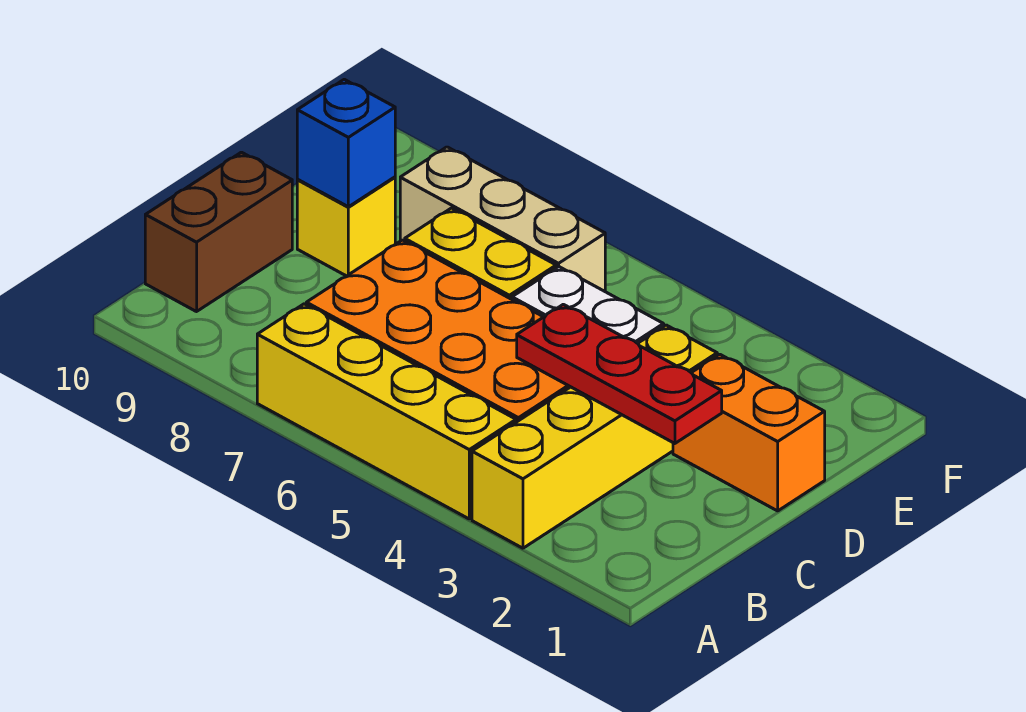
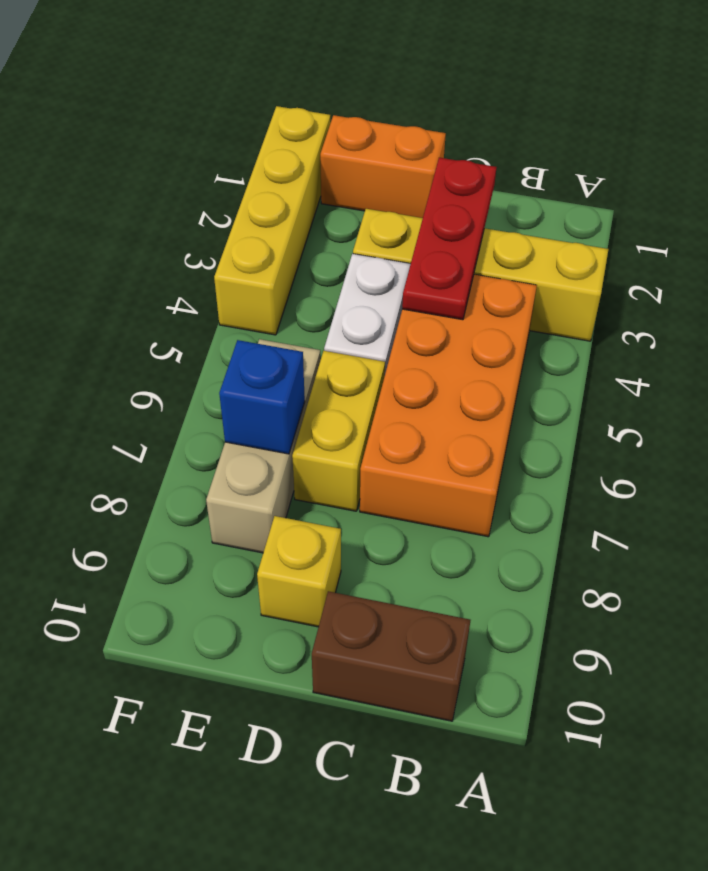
yellow brick A4:A7 level 1 -> yellow brick F1:F4 level 1
orange brick D1:D2 level 1 -> orange brick D1:E1 level 1
blue brick D9 level 2 -> blue brick E7 level 2

